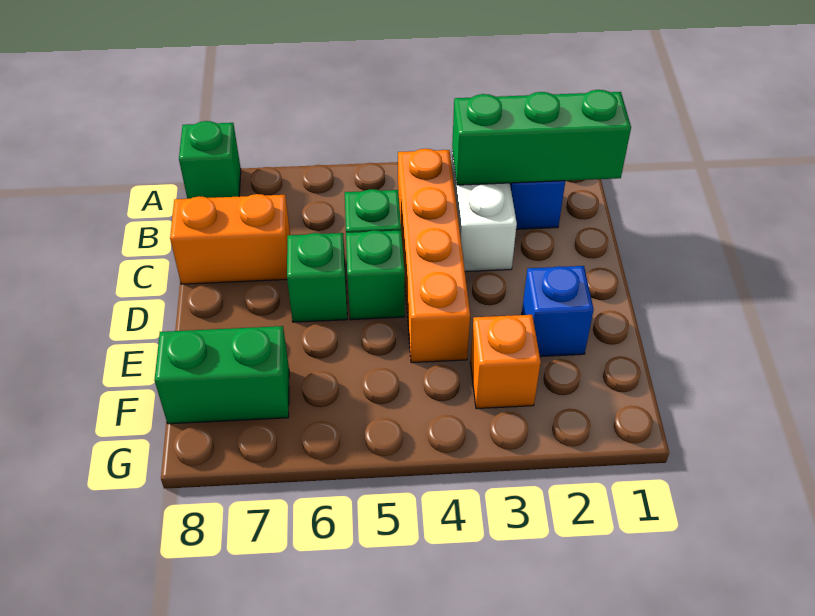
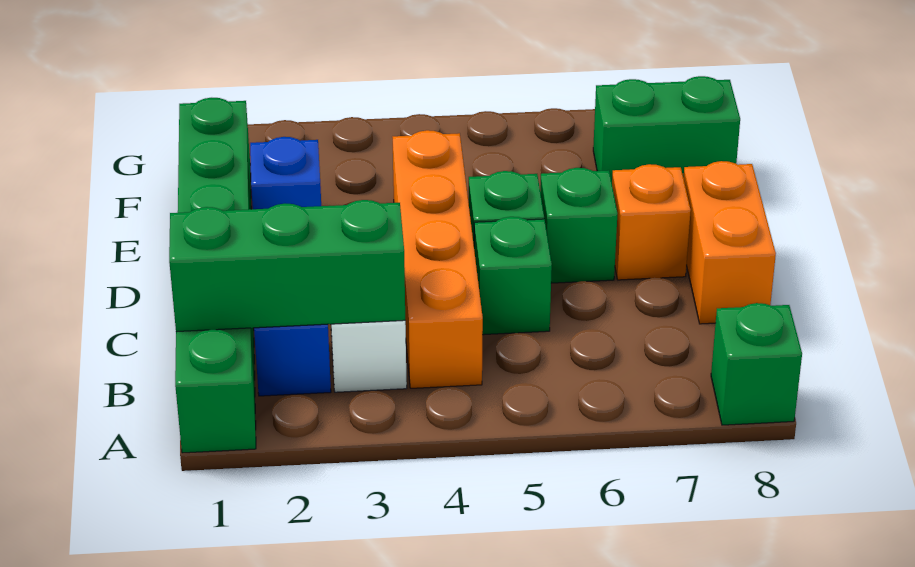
none -> green brick A1:F1 level 1
orange brick C7:C8 level 1 -> orange brick C8:D8 level 1
orange brick F3 level 1 -> orange brick D7 level 1

